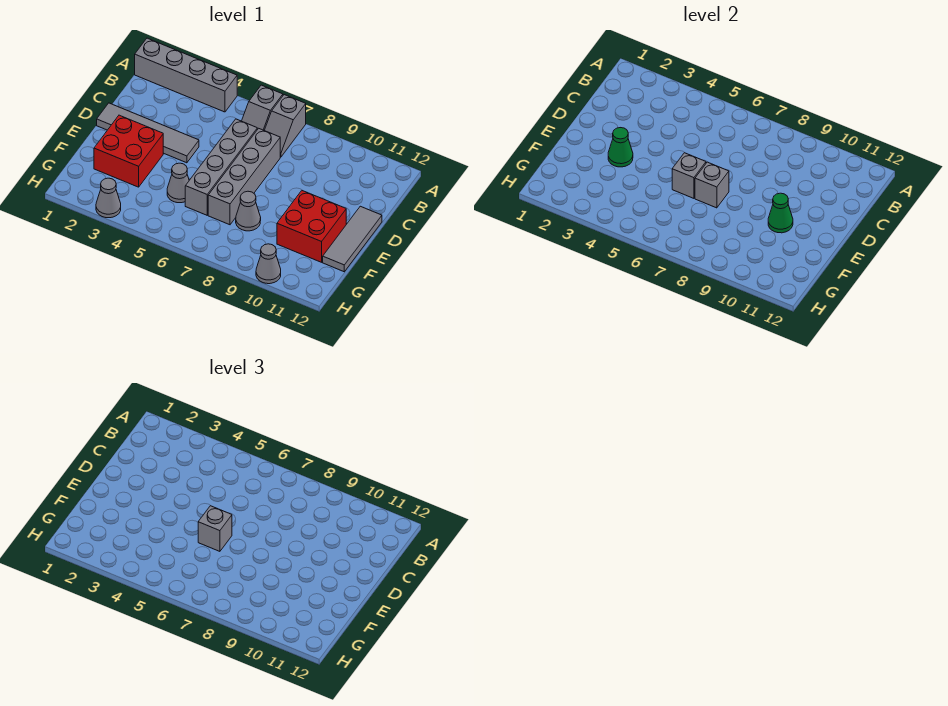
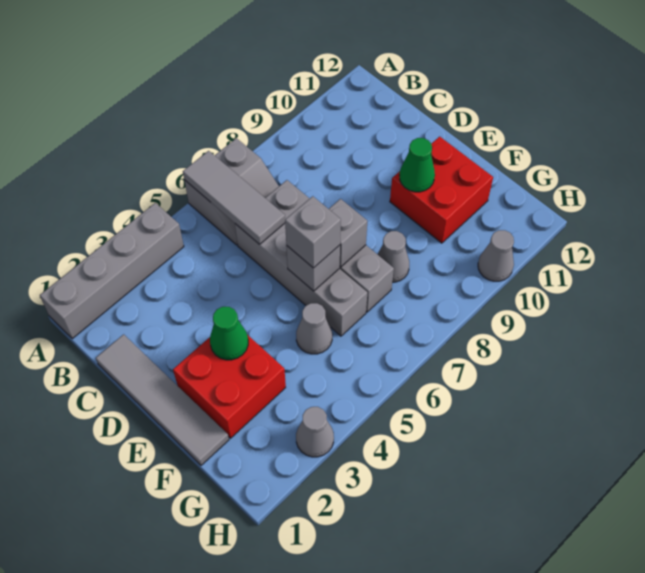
grey tile D1:D4 level 1 -> grey tile C1:F1 level 1
grey tile D12:F12 level 1 -> grey tile A6:C6 level 2

